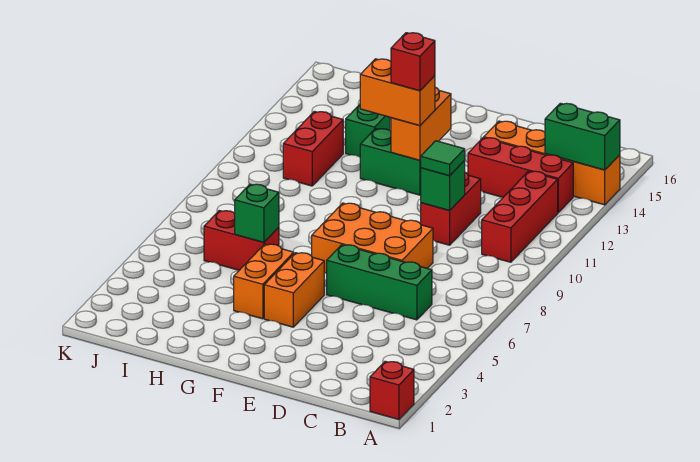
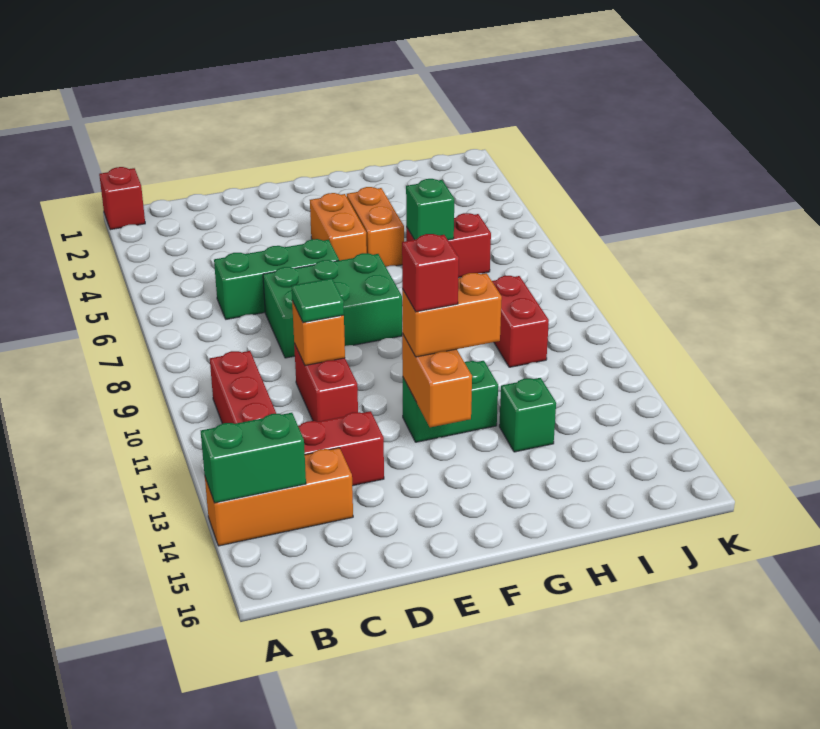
orange brick A14:D14 level 1 -> orange brick A14:C14 level 1
orange brick D7:F8 level 1 -> green brick D7:F8 level 1
green brick D10 level 2 -> orange brick D10 level 2
red brick I11:I12 level 1 -> red brick I9:I10 level 1

